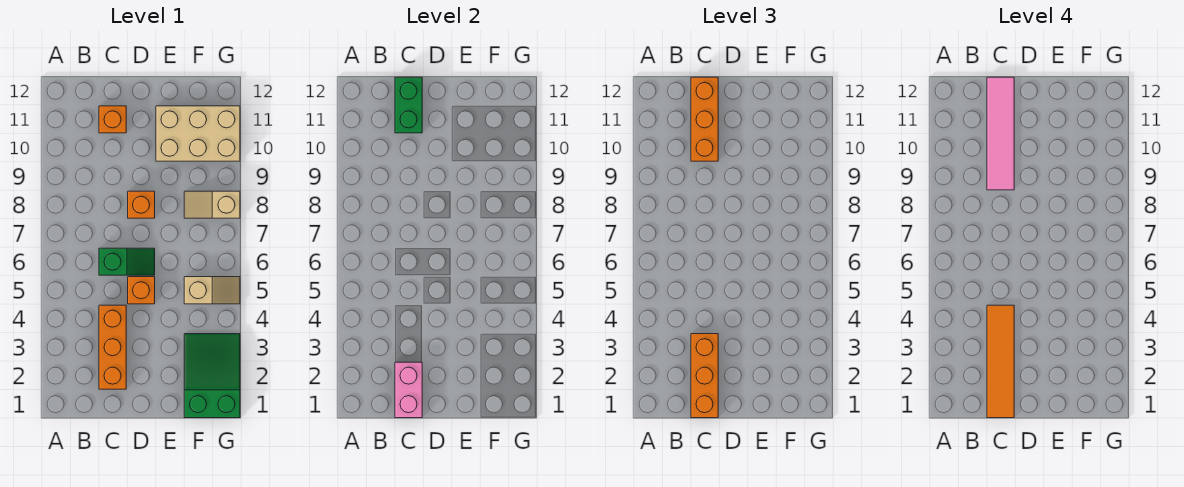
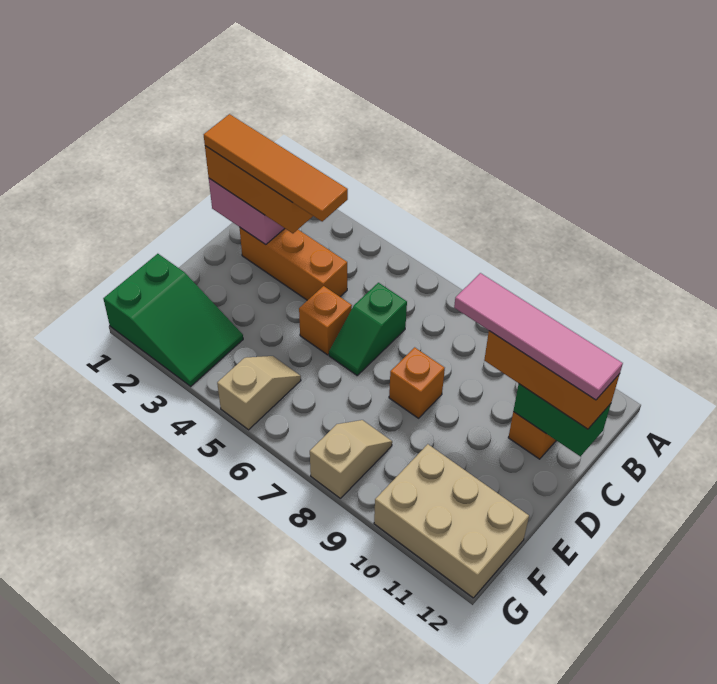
tan brick E10:G11 level 1 -> tan brick F10:G12 level 1
tan slope F5:G5 level 1 top F -> tan slope F5:G5 level 1 top G

